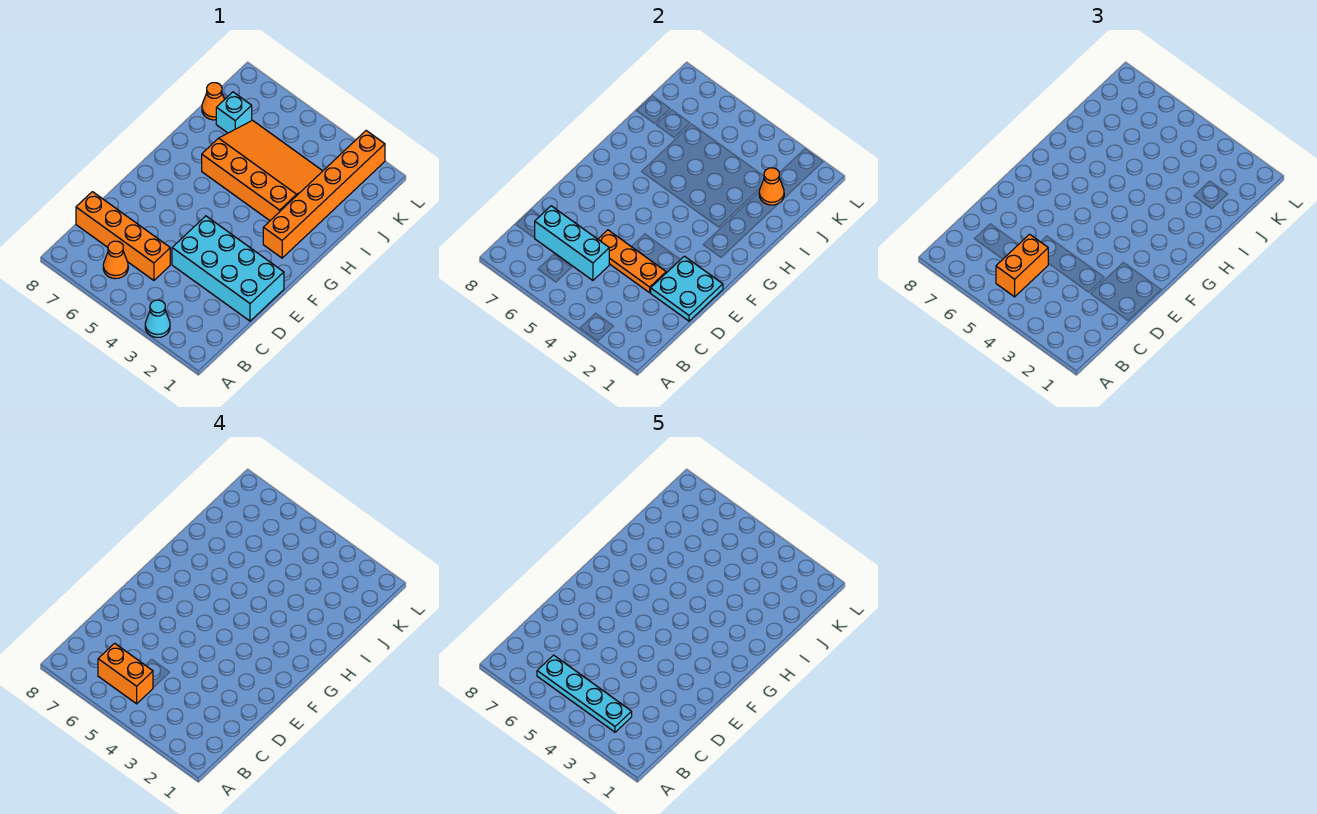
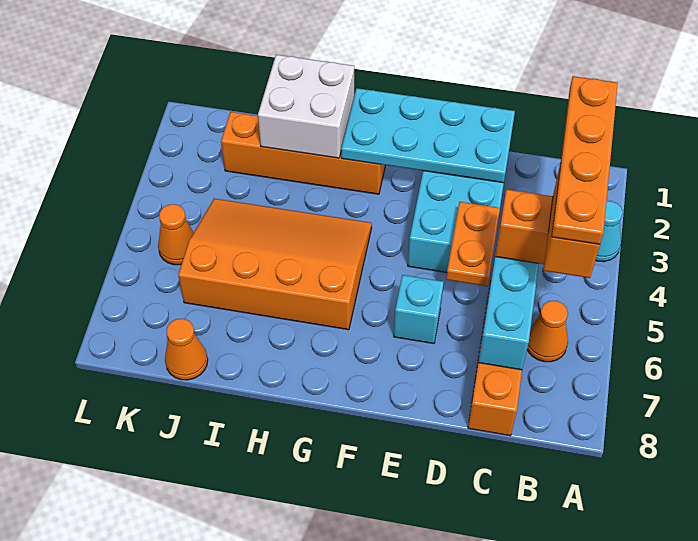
cyan plate B3:B6 level 5 -> orange plate B3:B6 level 5
cyan plate D1:E2 level 2 -> cyan plate D1:G2 level 2
orange plate D3:D5 level 2 -> orange plate D4:D5 level 2
orange brick G2:L2 level 1 -> orange brick G2:J2 level 1
none -> white brick H1:I2 level 2
orange slope H3:J6 level 1 top H -> orange slope G4:J6 level 1 top 6
orange cone J2 level 2 -> orange cone K5 level 1
cyan brick J7 level 1 -> cyan brick E6 level 1

